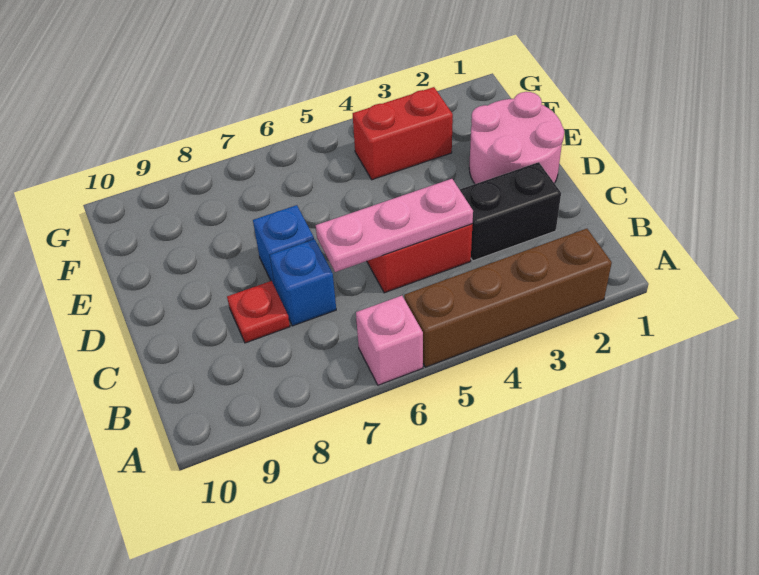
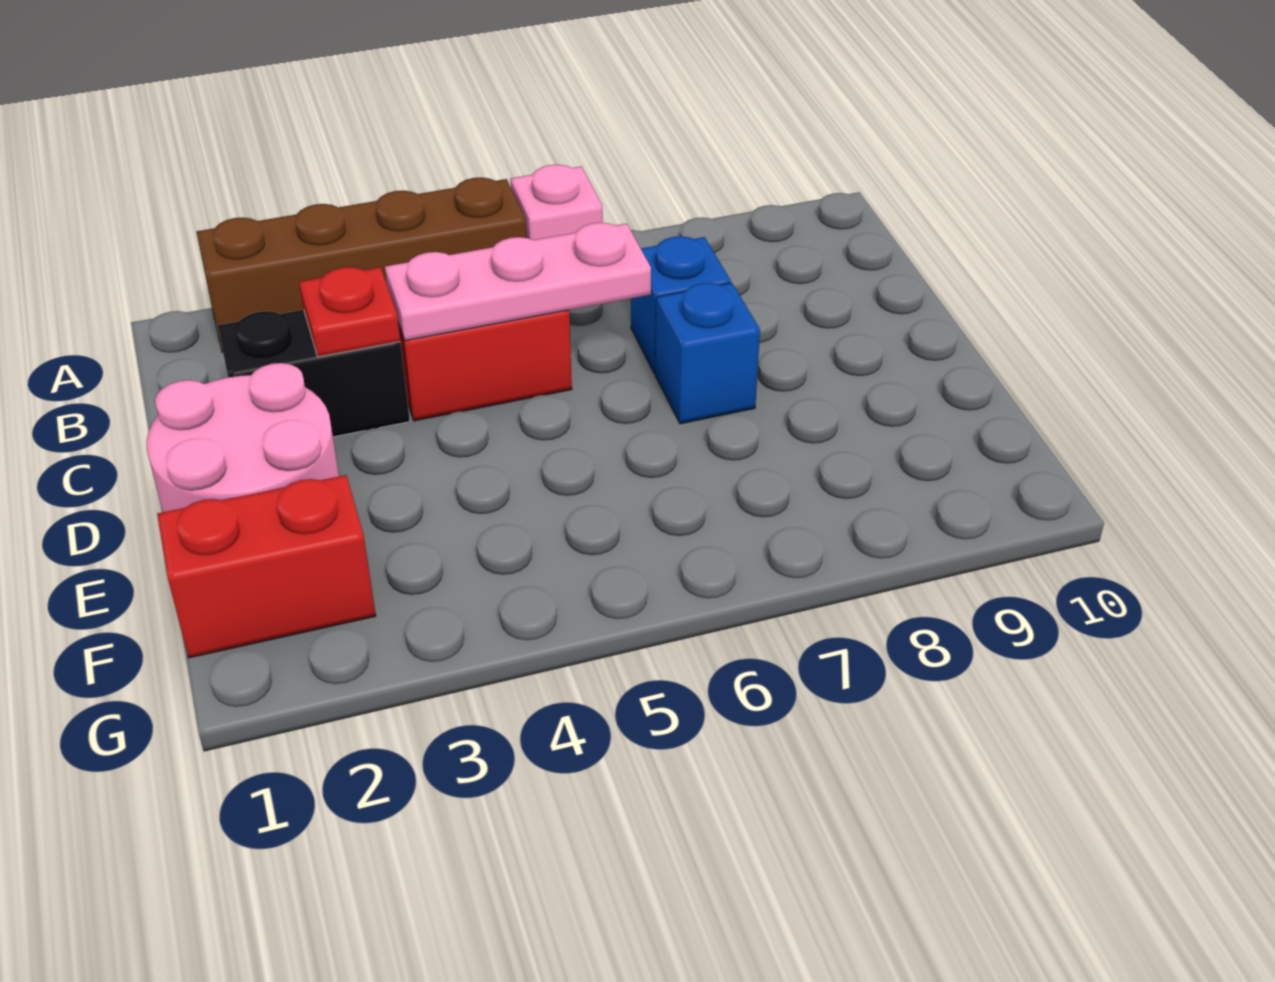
red plate C8 level 1 -> red plate C3 level 2
red brick F3:F4 level 1 -> red brick F1:F2 level 1

